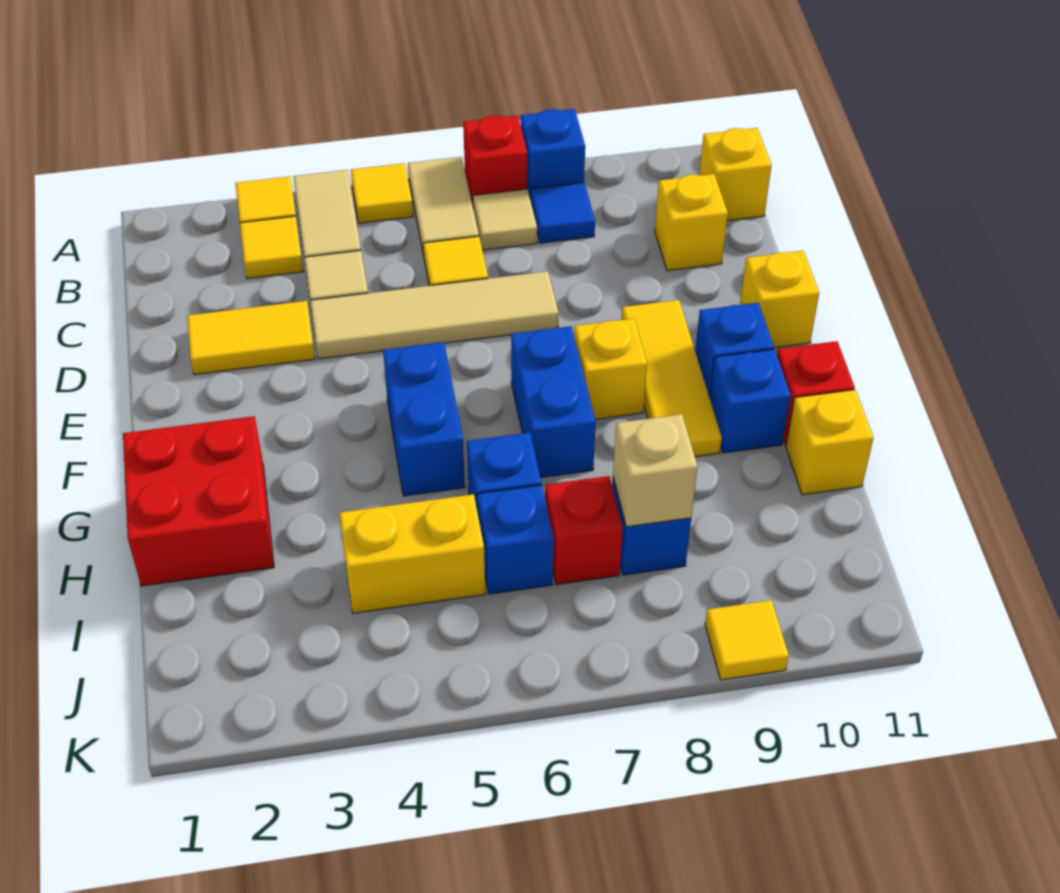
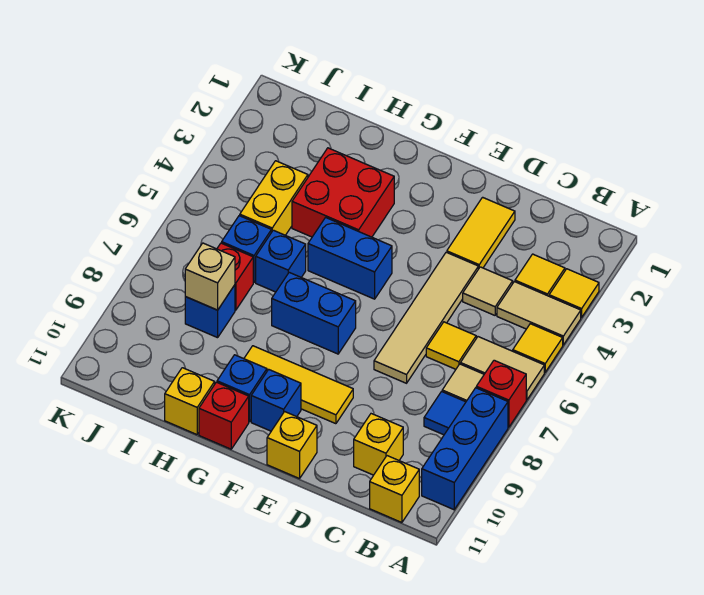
blue brick A8 level 1 -> blue brick A8:A10 level 1
yellow brick F8 level 1 -> none
red brick G1:H2 level 1 -> red brick G3:H4 level 1
yellow tile K9 level 1 -> none

